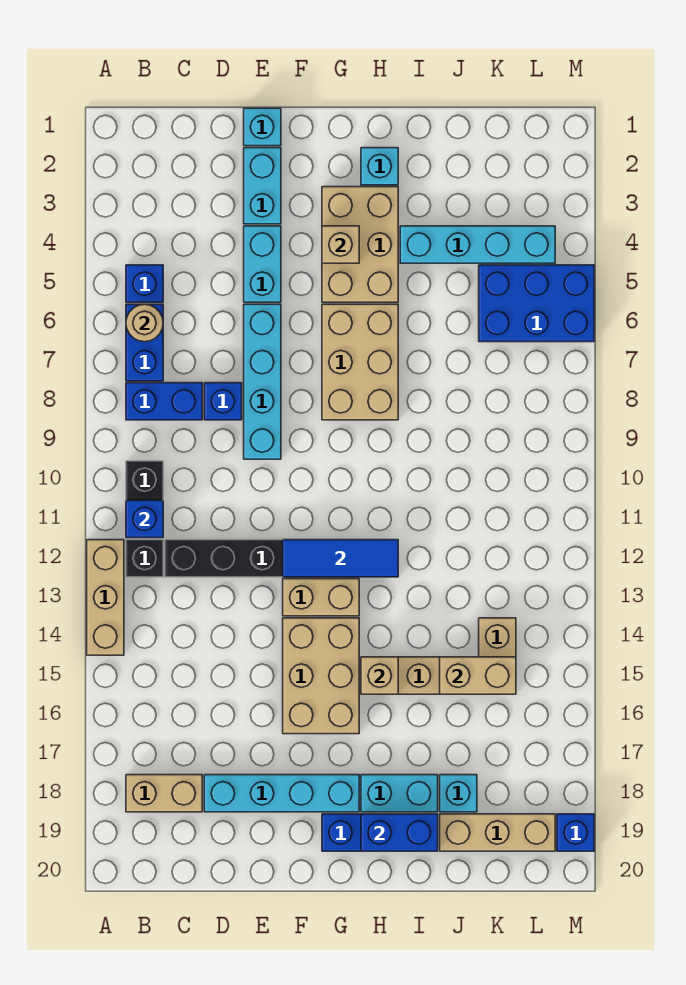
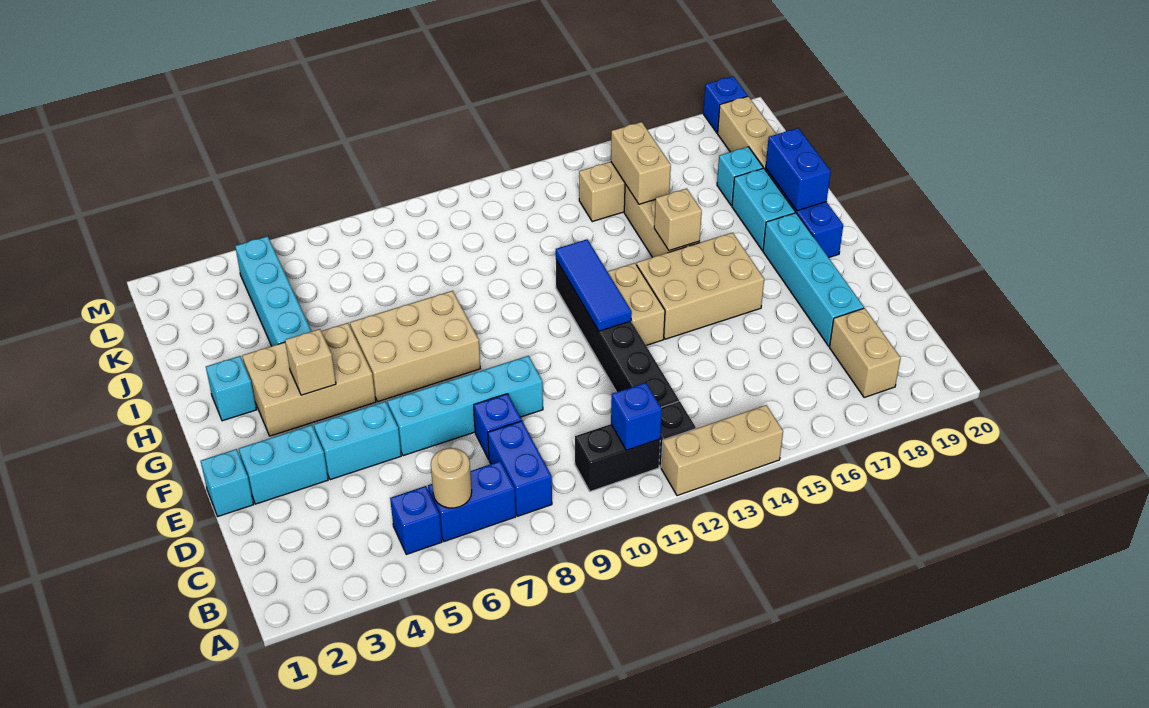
blue brick K5:M6 level 1 -> none

